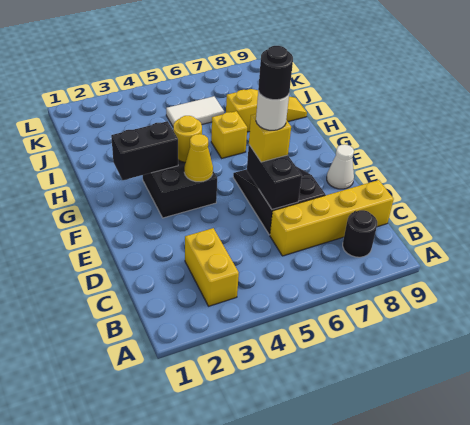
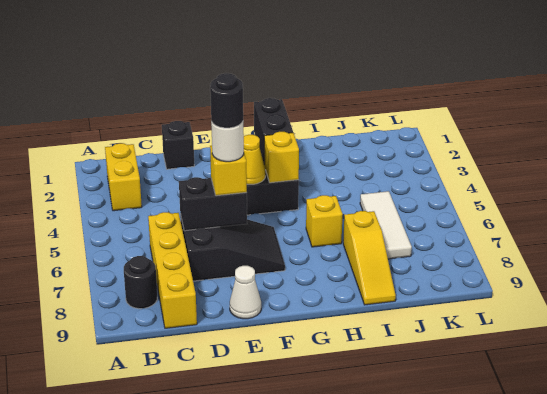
yellow brick B3:C3 level 1 -> yellow brick B2:B3 level 1
none -> black brick D1 level 1
yellow round brick G4 level 2 -> yellow brick G4 level 2
white tile J5:J6 level 1 -> white tile J5:J7 level 1

